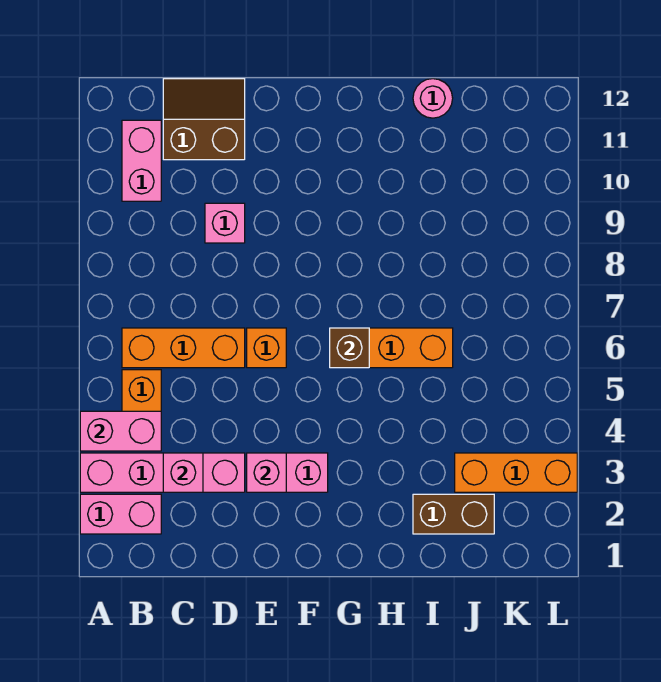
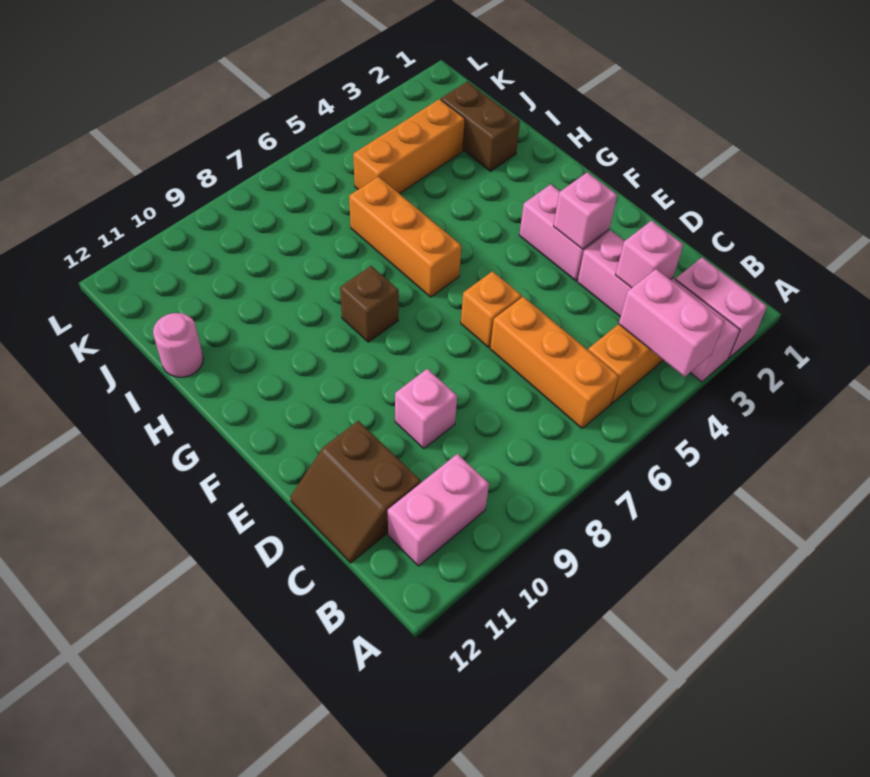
brown brick G6 level 2 -> brown brick G8 level 1
orange brick J3:L3 level 1 -> orange brick J3:J5 level 1

